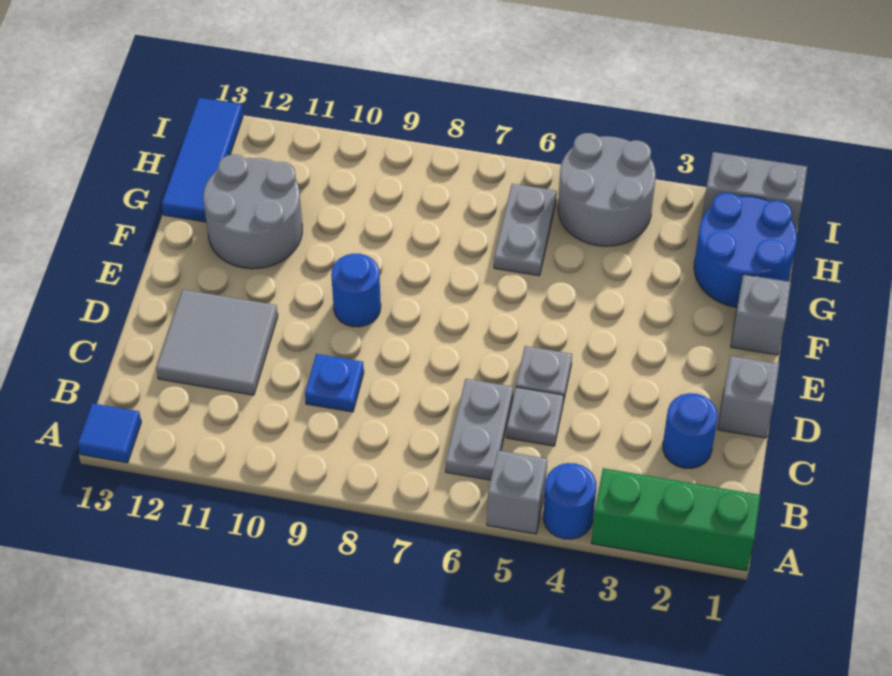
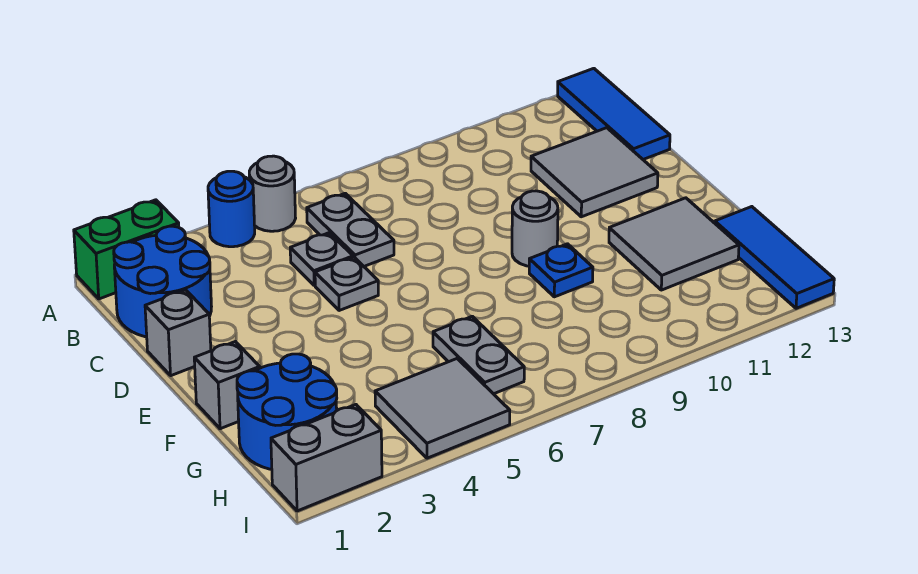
green brick A1:A3 level 1 -> green brick A1:A2 level 1
grey brick A5 level 1 -> grey round brick A5 level 1
blue tile A13 level 1 -> blue tile A13:C13 level 1
blue round brick C2 level 1 -> blue round brick B1:C2 level 1
blue plate C9 level 1 -> blue plate F9 level 1
blue round brick E9 level 1 -> grey round brick E9 level 1
grey round brick F11:G12 level 1 -> grey tile F11:G12 level 1
grey round brick H4:I5 level 1 -> grey tile H4:I5 level 1

